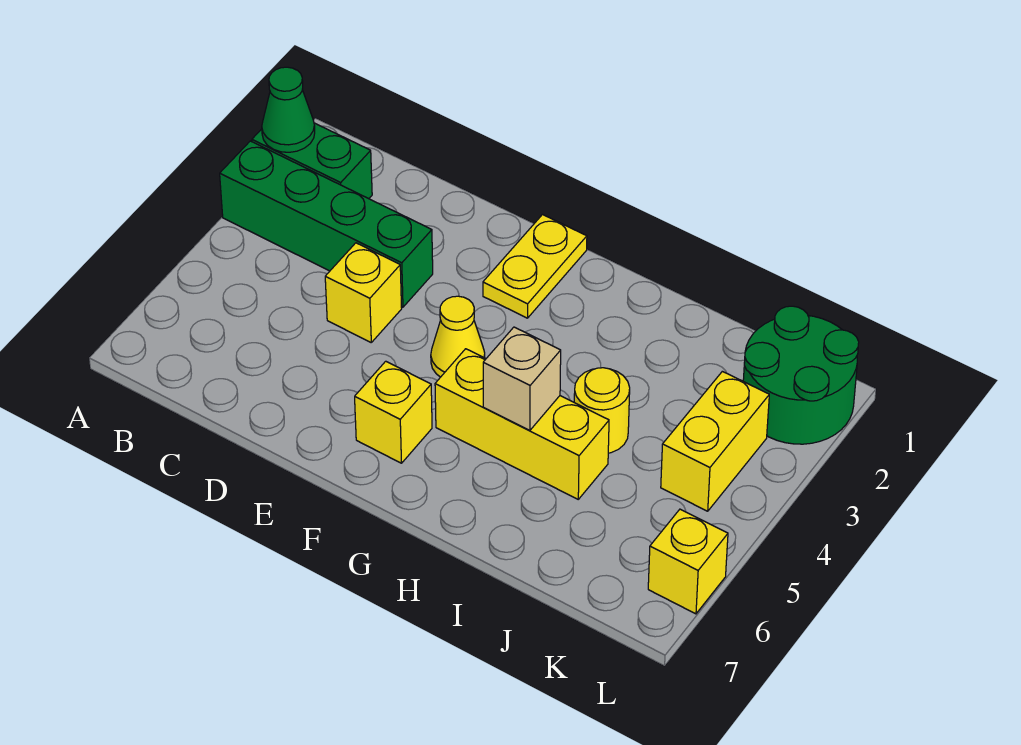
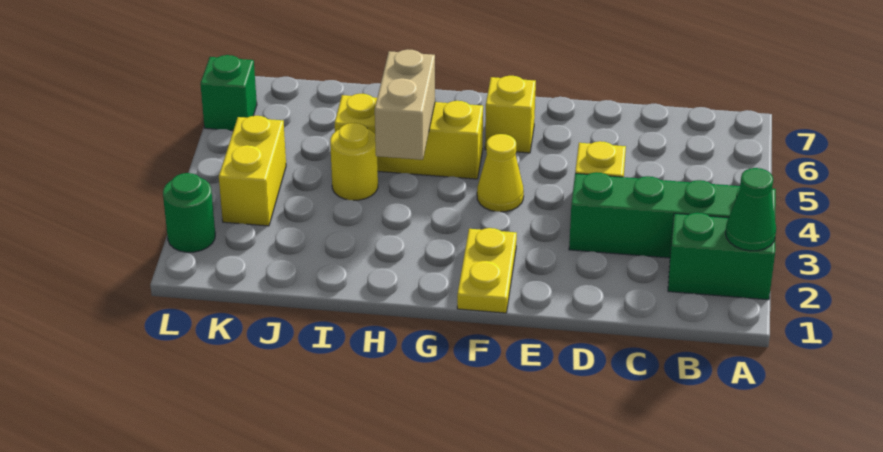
tan brick H5 level 2 -> tan brick H4:H5 level 2
green round brick K1:L2 level 1 -> green round brick L2 level 1
yellow brick L6 level 1 -> green brick L6 level 1

